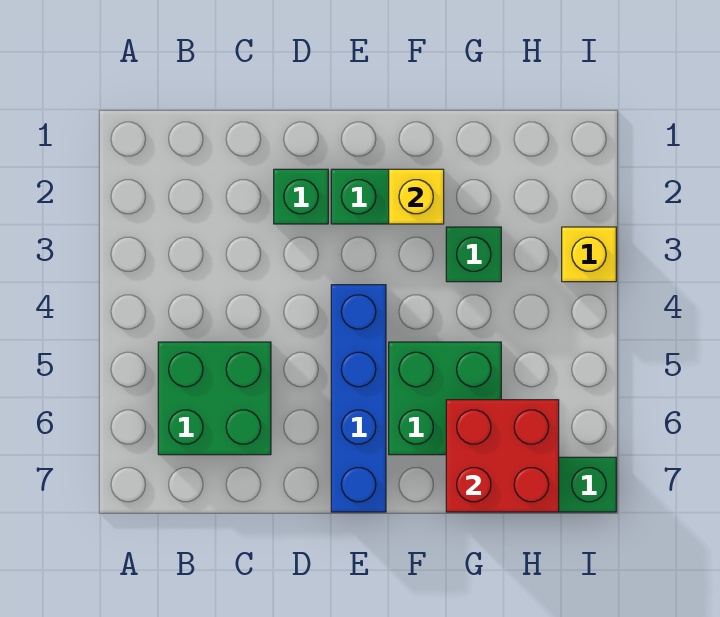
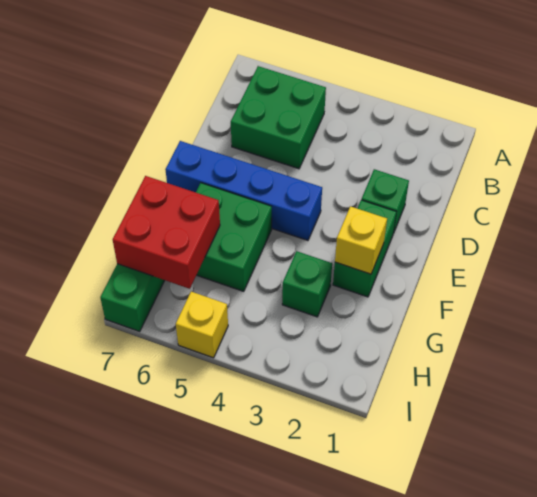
yellow brick I3 level 1 -> yellow brick I5 level 1

